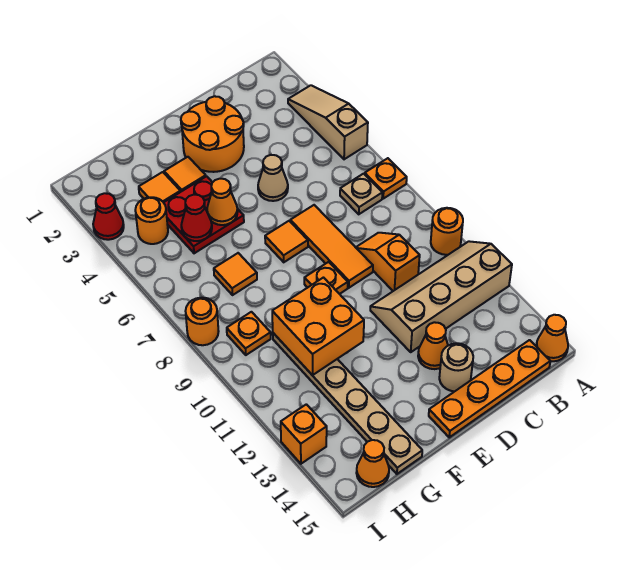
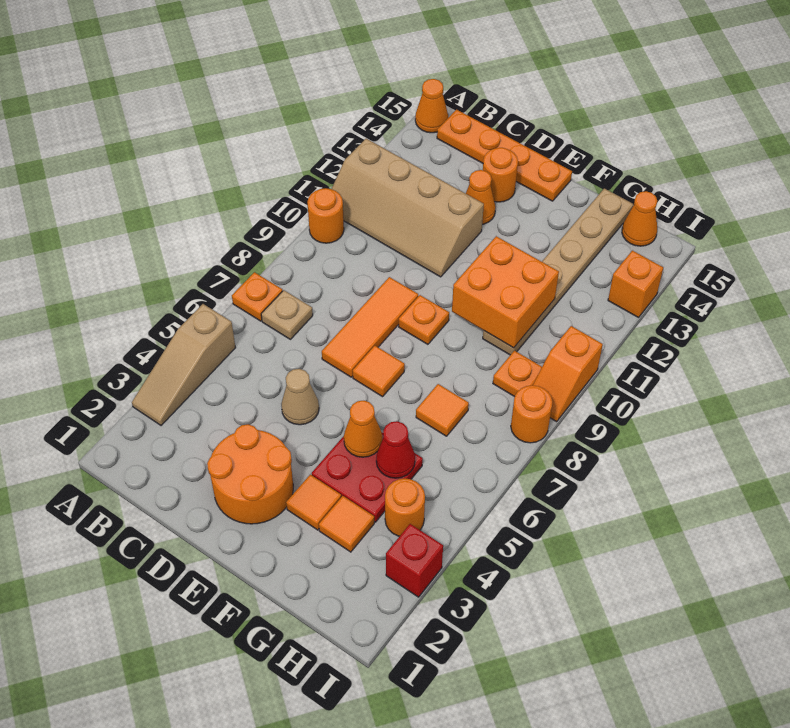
orange slope C9:C10 level 1 top 10 -> orange slope I9:I10 level 1 top 10
tan round brick D14 level 1 -> orange round brick D14 level 1
red cone I3 level 1 -> red brick I3 level 1

